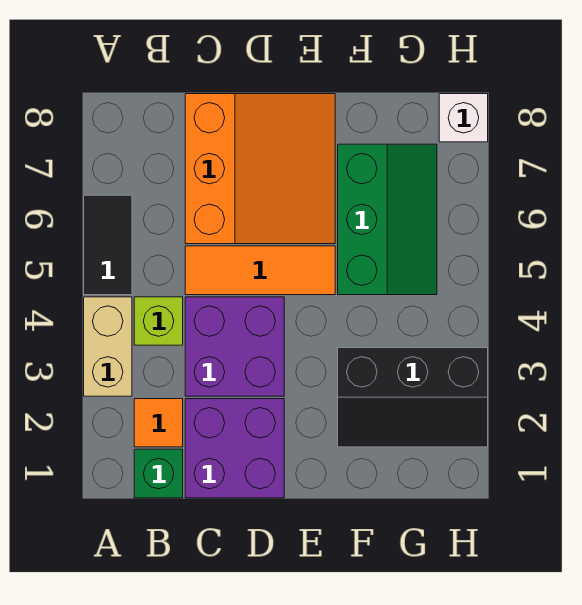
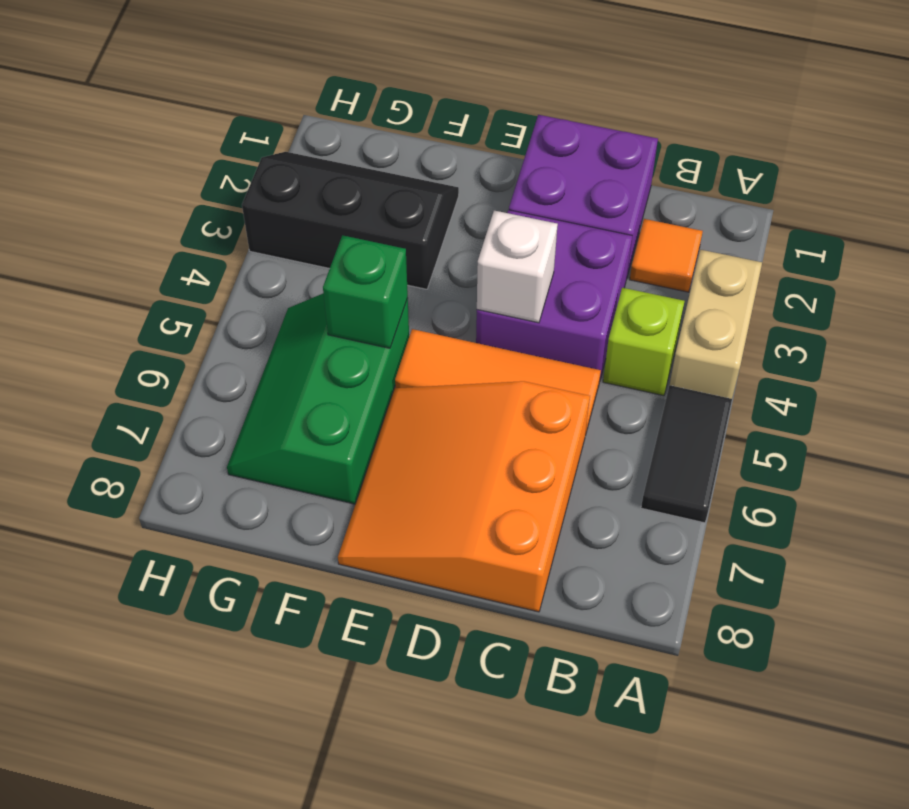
green brick B1 level 1 -> green brick F5 level 2
white brick H8 level 1 -> white brick D4 level 2

